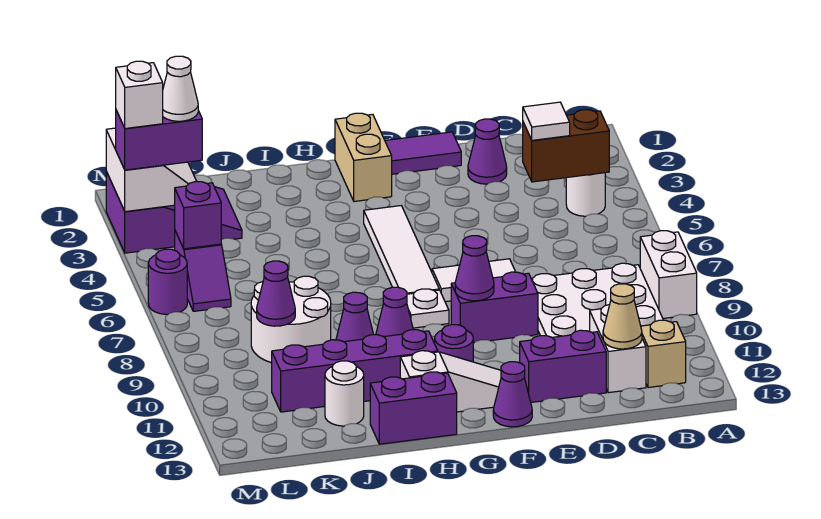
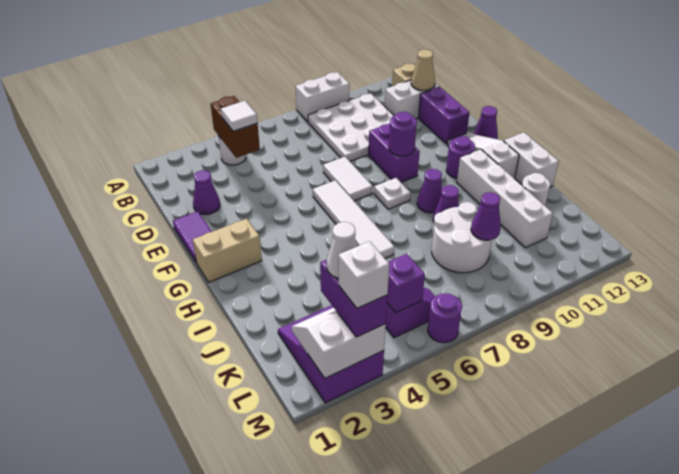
purple cone F9 level 2 -> purple round brick F9 level 2
white tile G4:G7 level 1 -> white tile F6:I6 level 1
purple brick H11:K11 level 1 -> white brick H11:K11 level 1
purple brick H13:I13 level 1 -> white brick H13:I13 level 1

